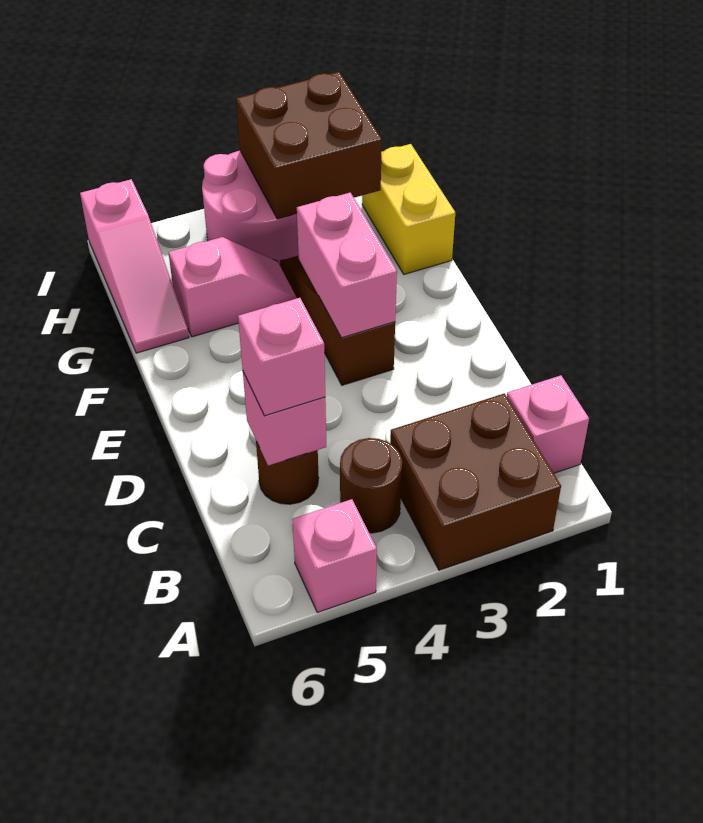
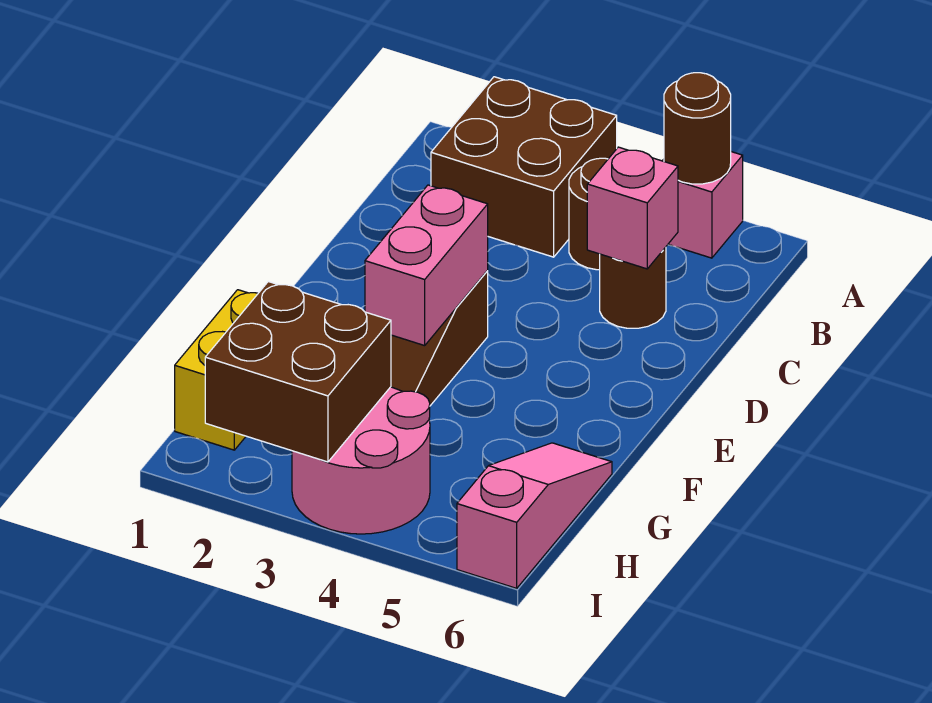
none -> brown round brick A5 level 2
pink brick B1 level 1 -> none
pink brick C5 level 3 -> none
pink slope G4:G5 level 1 top 5 -> none

